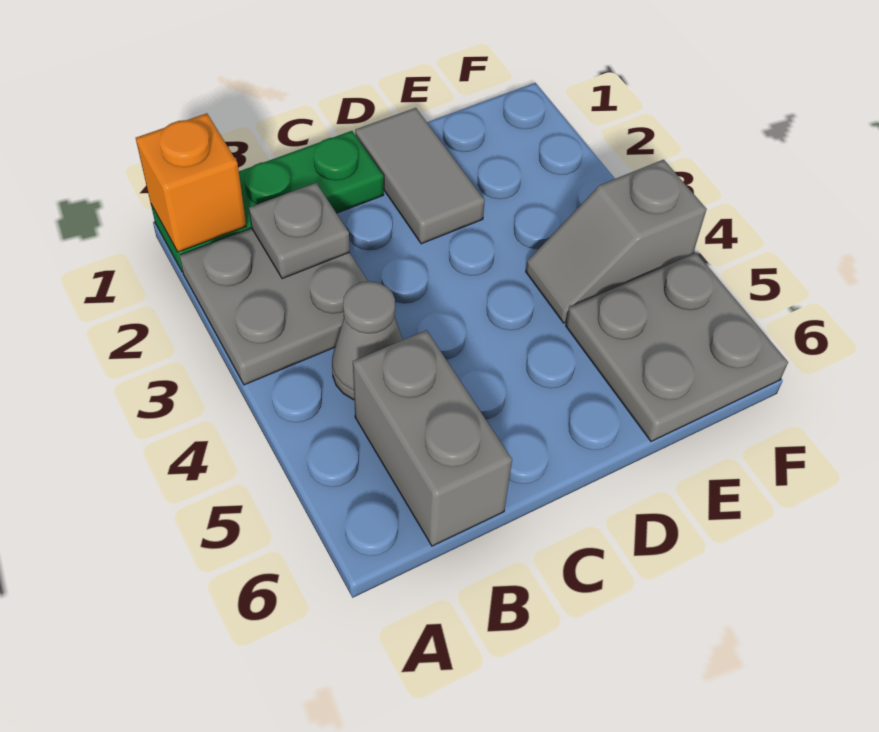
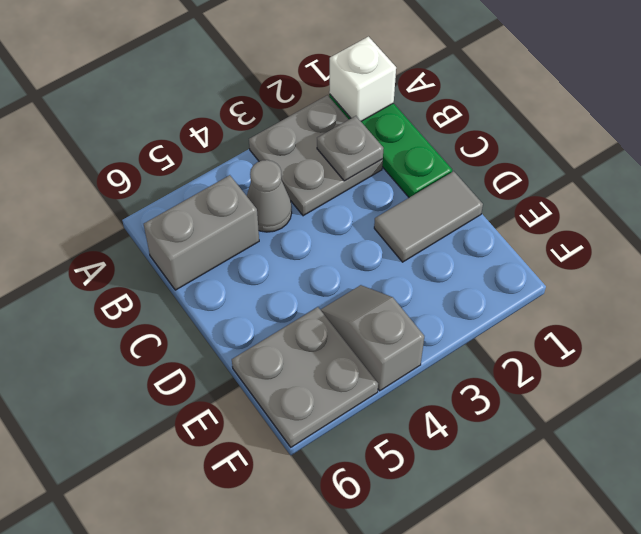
orange brick A1 level 2 -> white brick A1 level 2

